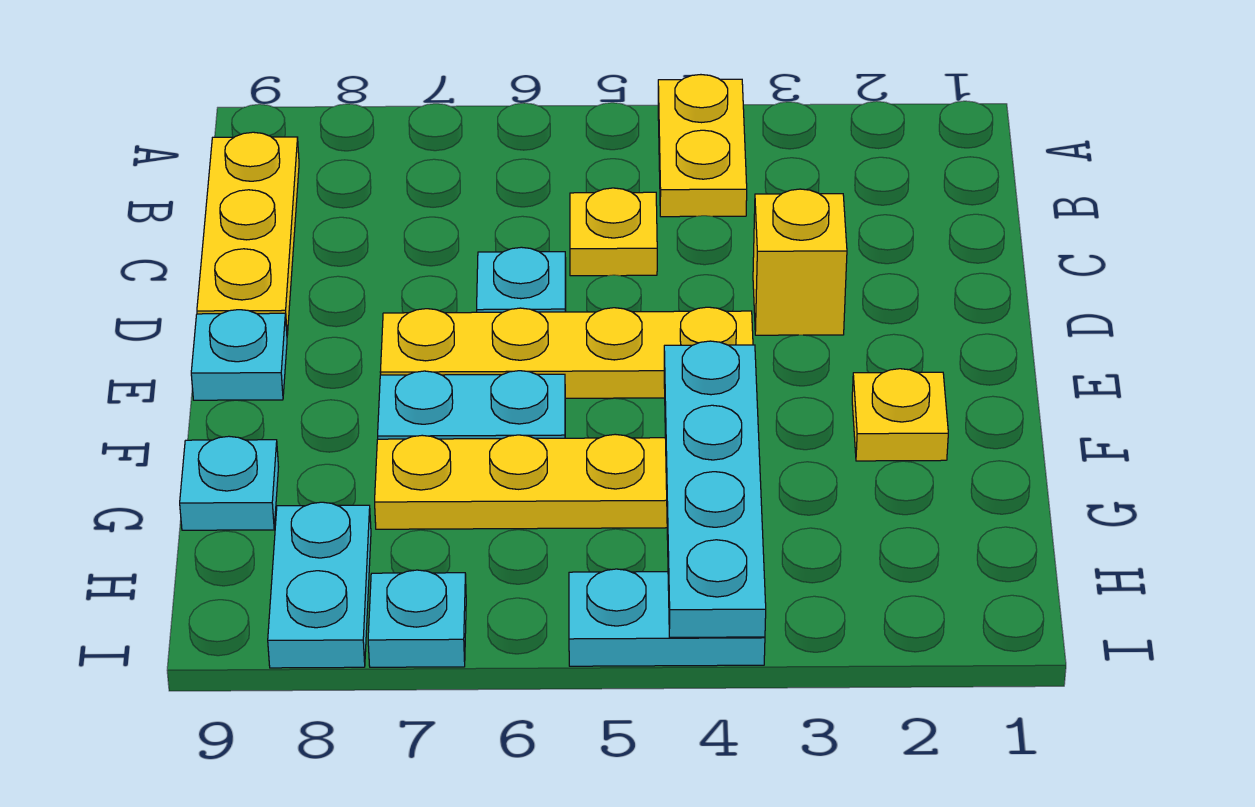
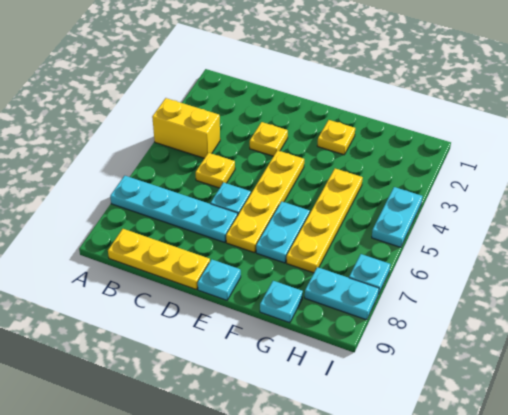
yellow plate A4:B4 level 1 -> yellow brick A4:B4 level 1
yellow brick D3 level 1 -> yellow plate D3 level 1
cyan plate F4:I4 level 2 -> cyan plate A7:D7 level 1

